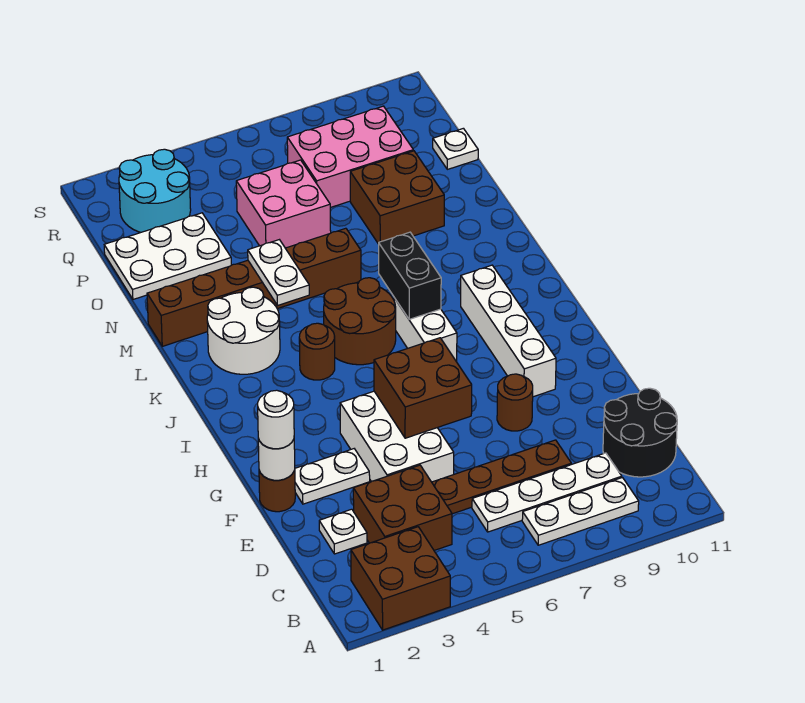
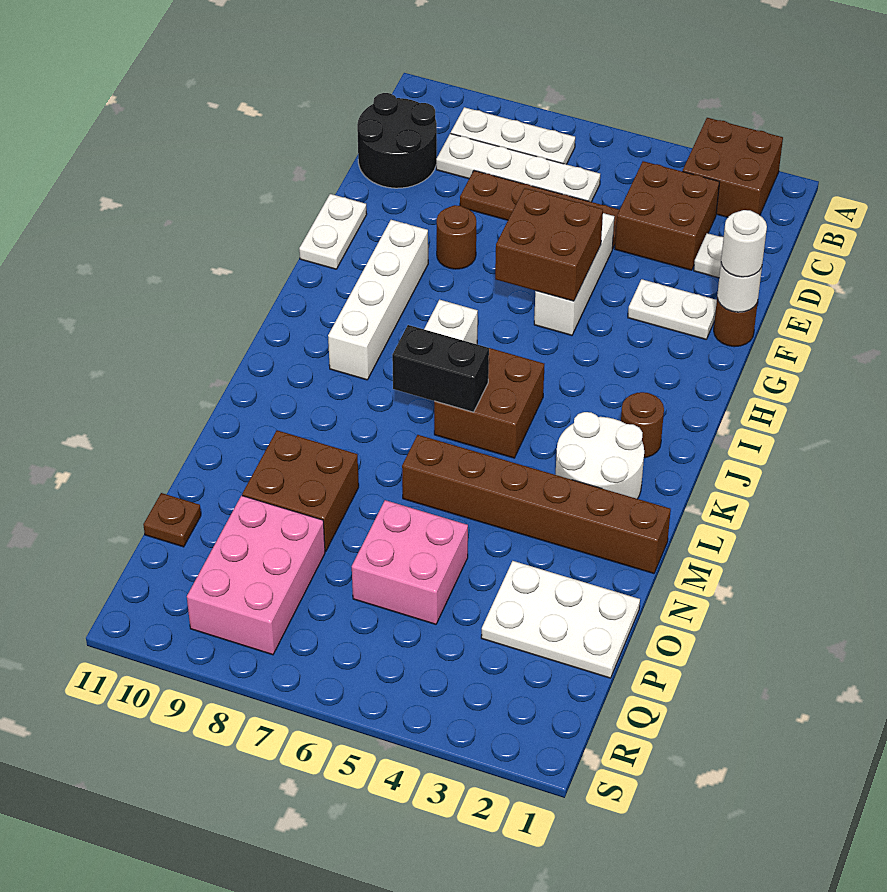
white brick E4:G5 level 1 -> white brick E5:G5 level 1
brown round brick J4 level 1 -> brown round brick J2 level 1
brown round brick J5:K6 level 1 -> brown brick J5:K6 level 1
black brick J7:K7 level 2 -> black brick K6:K7 level 2
white plate L4:M4 level 2 -> white plate F11:G11 level 1
pink brick P7:Q9 level 1 -> pink brick P8:R9 level 1
white plate P11 level 1 -> brown plate P11 level 1
cyan round brick Q2:R3 level 1 -> none

